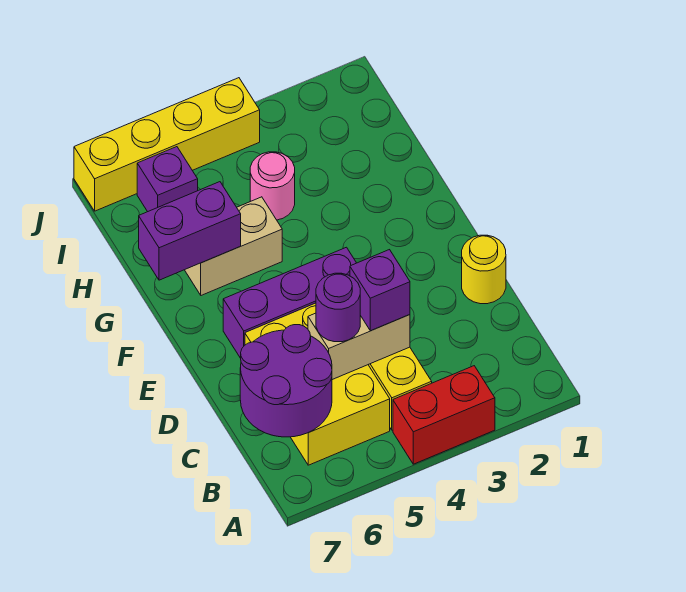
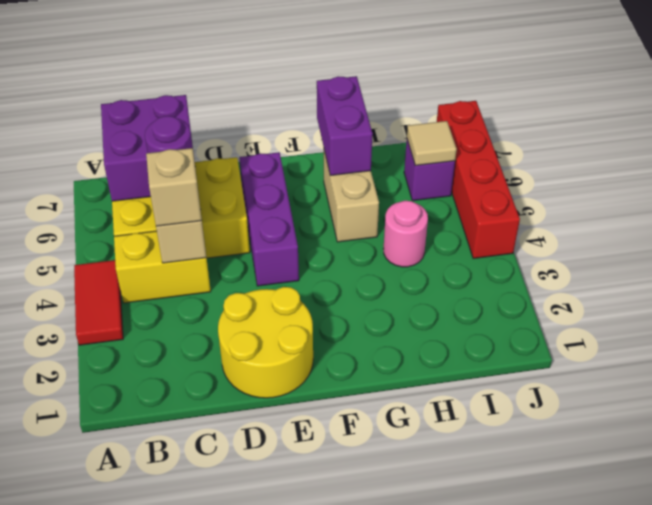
red brick A3:A4 level 1 -> red tile A3:A4 level 1
purple round brick B6:C7 level 2 -> purple brick B6:C7 level 2
purple brick C4 level 3 -> tan brick C4 level 3
yellow round brick D1 level 1 -> yellow round brick D1:E2 level 1
none -> tan tile I6 level 2
yellow brick J4:J7 level 1 -> red brick J4:J7 level 1

